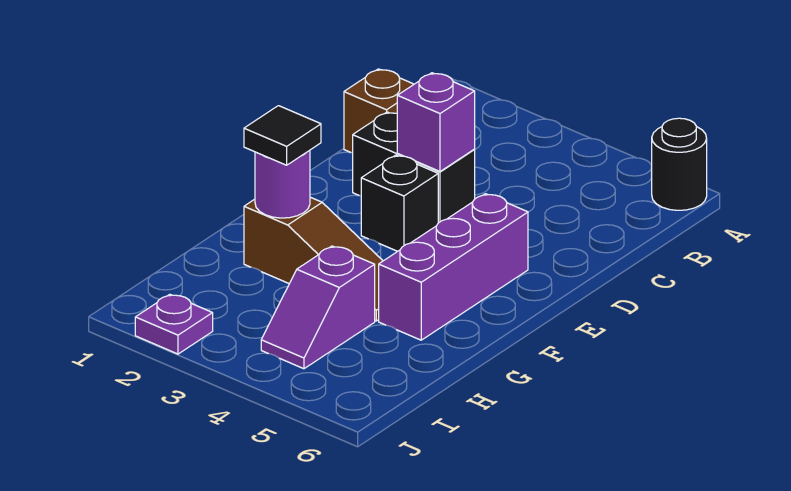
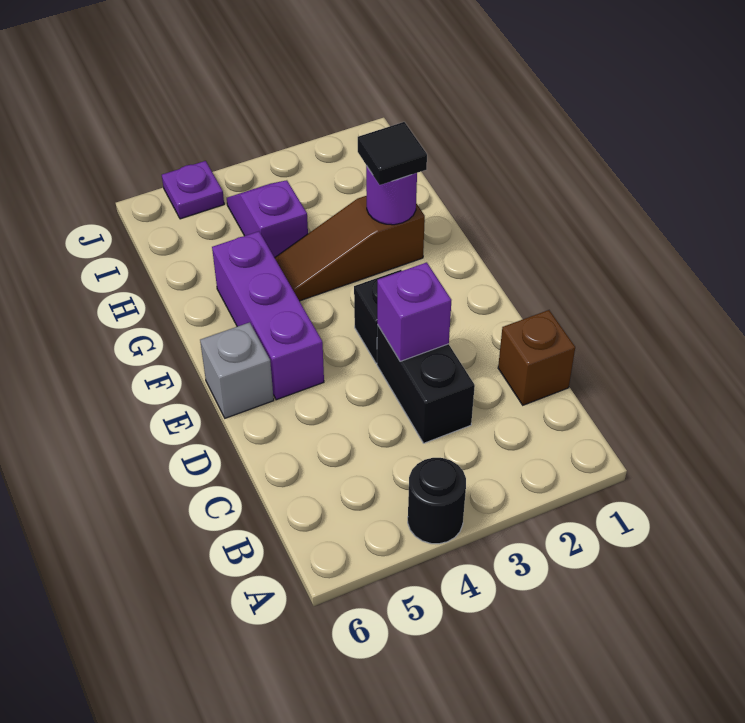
black round brick A6 level 1 -> black round brick A4 level 1
black brick D2:D3 level 1 -> black brick C3:D3 level 1
none -> grey brick E6 level 1
purple plate J2 level 1 -> purple plate J5 level 1

